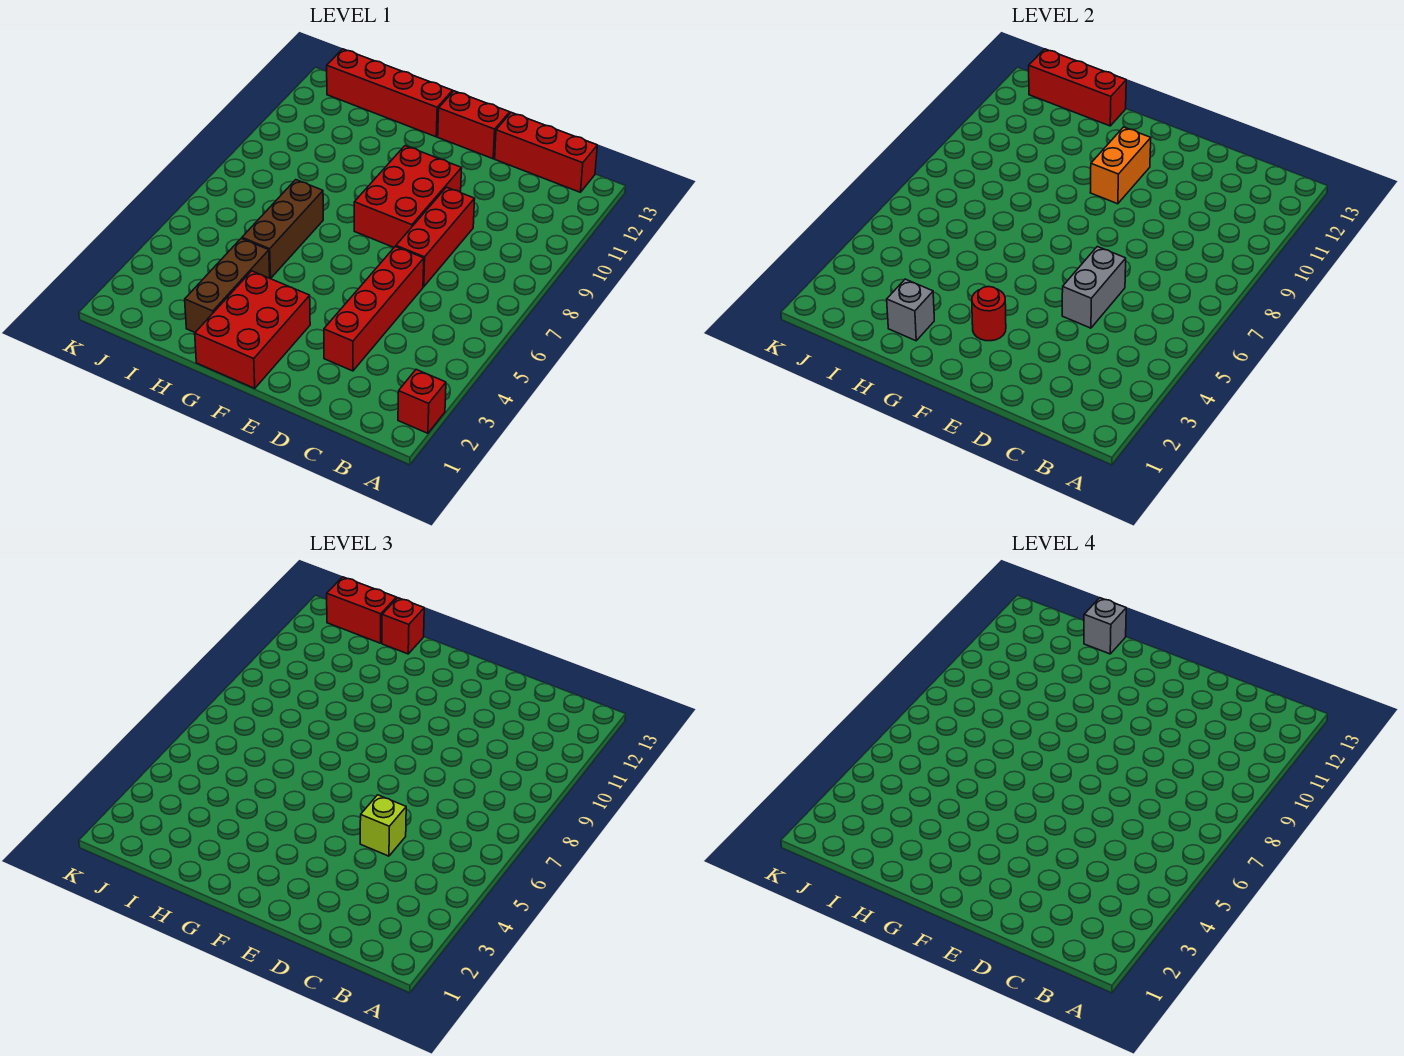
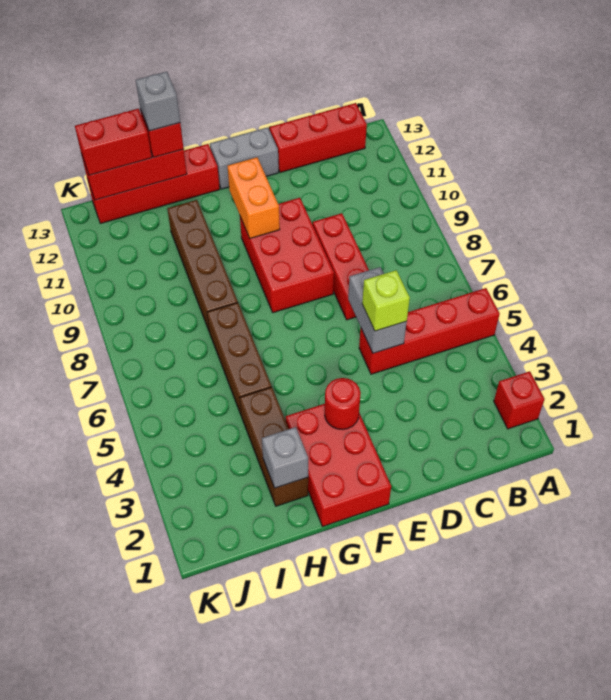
red brick D3:D6 level 1 -> red brick A5:D5 level 1
red brick E13:F13 level 1 -> grey brick E13:F13 level 1
none -> brown brick H8:H11 level 1

